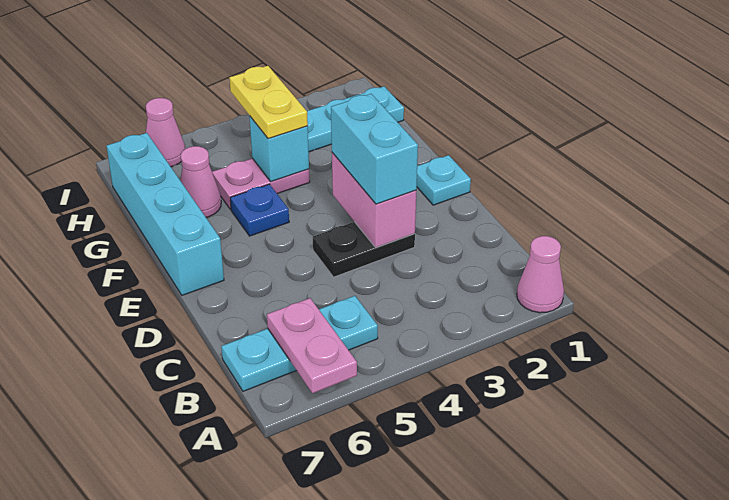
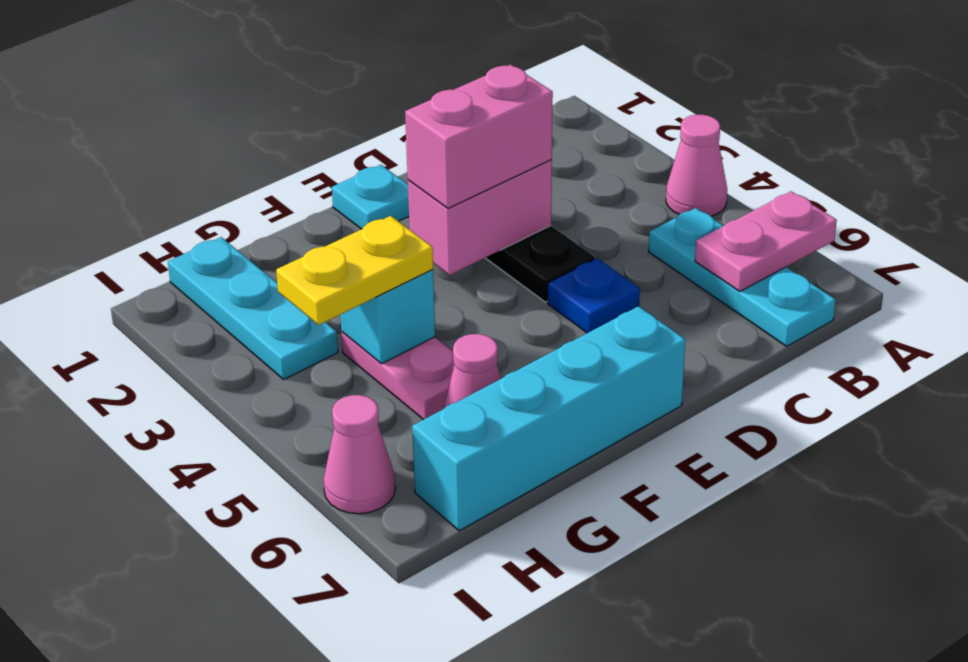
pink cone A1 level 1 -> pink cone A4 level 1
cyan brick D3:E3 level 3 -> pink brick D3:E3 level 3
blue plate F5 level 1 -> blue plate D5 level 1

